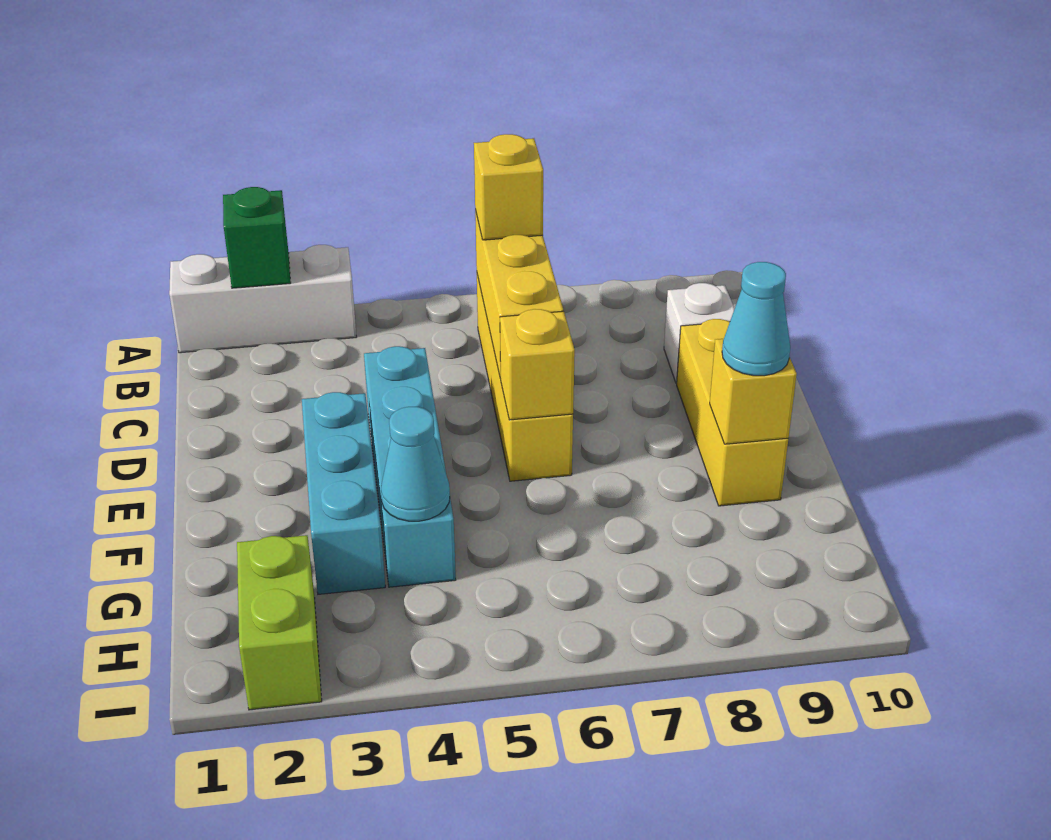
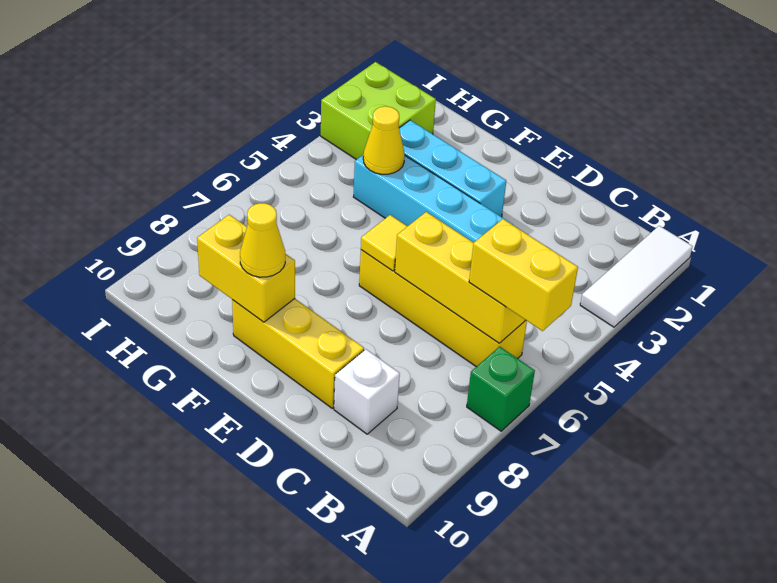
white brick A1:A3 level 1 -> white tile A1:A3 level 1
green brick A2 level 2 -> green brick A7 level 1
yellow brick B6 level 3 -> yellow brick A6:B6 level 3
yellow brick E6 level 2 -> yellow tile E6 level 2
yellow brick F9 level 2 -> yellow brick F9:G9 level 2
cyan cone F9 level 3 -> yellow cone F9 level 3
cyan cone G4 level 2 -> yellow cone G4 level 2
lime brick H2:I2 level 1 -> lime brick H2:I3 level 1

